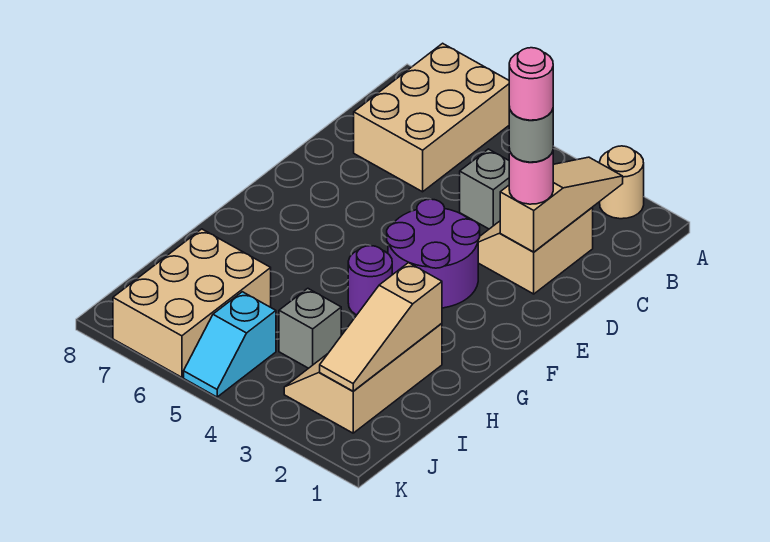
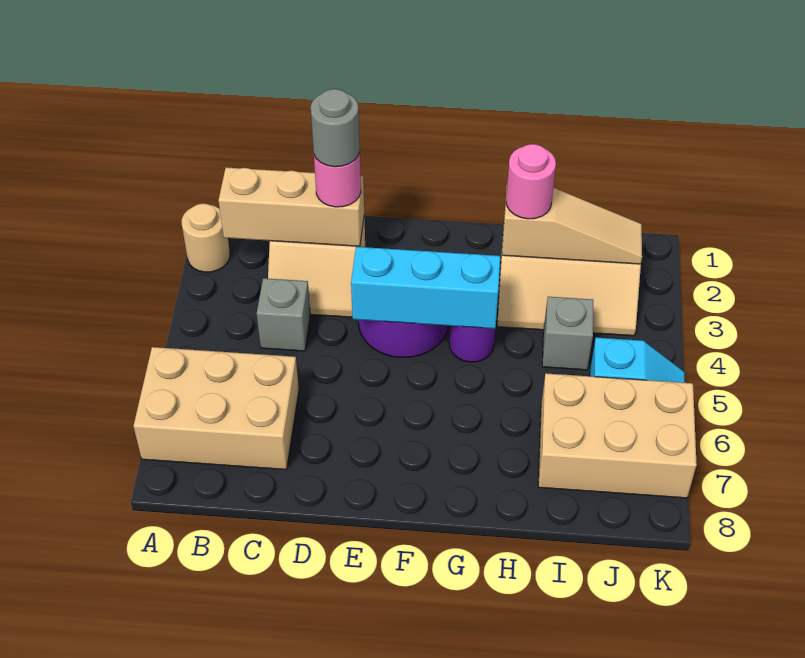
tan slope B2:D2 level 2 top D -> tan brick B2:D2 level 2
pink round brick D2 level 5 -> pink round brick H2 level 3
none -> cyan brick E4:G4 level 2

